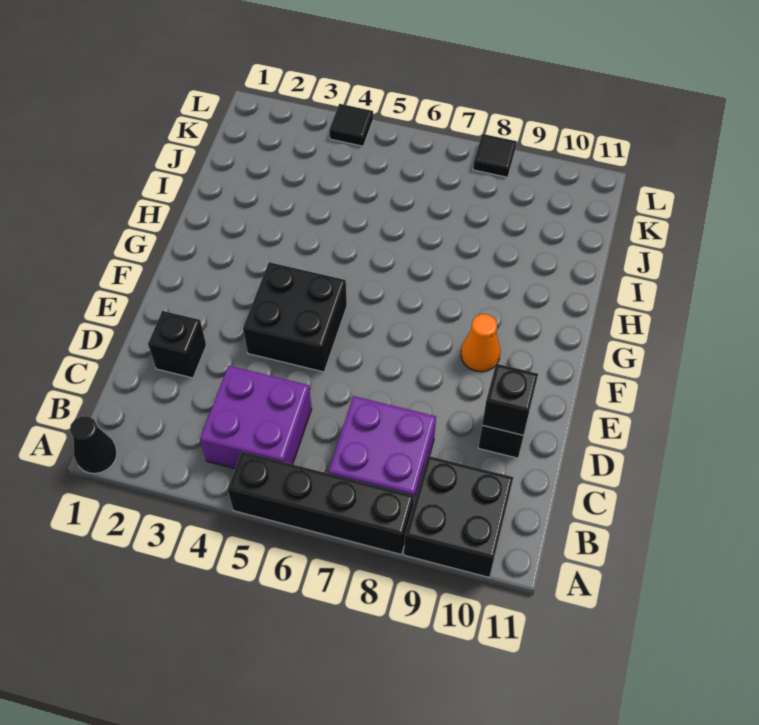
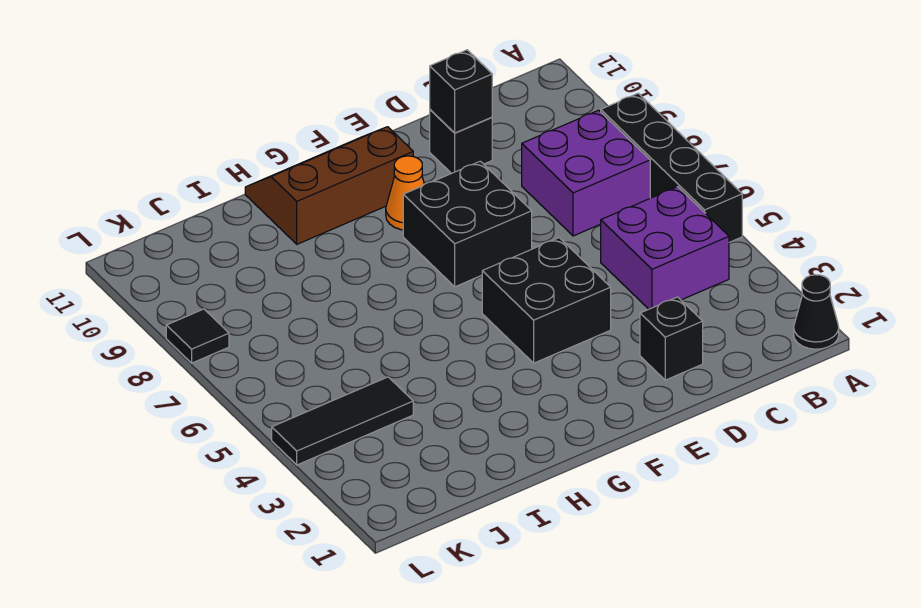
black brick A9:B10 level 1 -> black brick E7:F8 level 1
none -> brown slope F10:H11 level 1 top 10
black tile L4 level 1 -> black tile J4:L4 level 1

